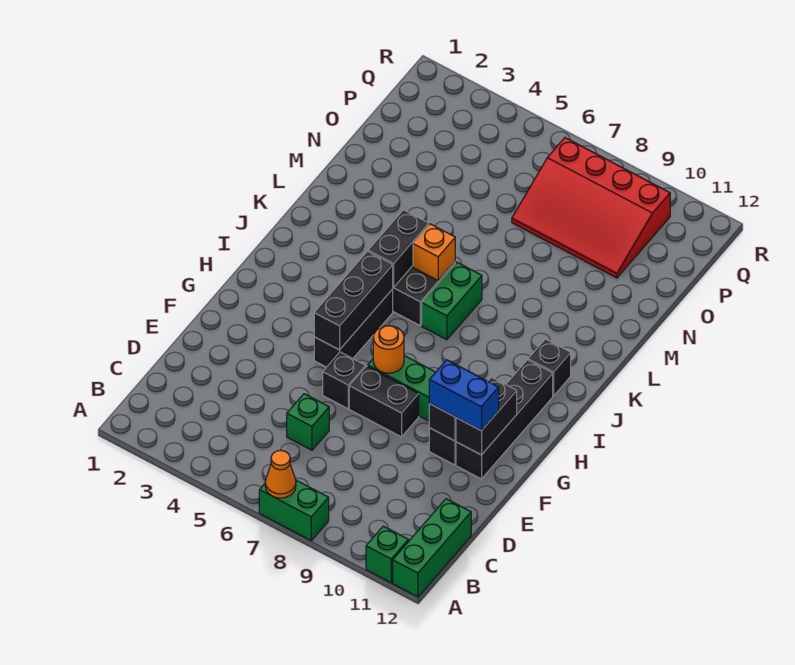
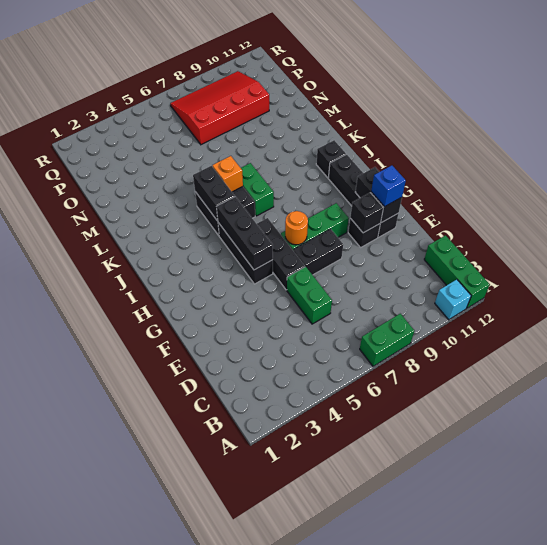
orange cone A7 level 2 -> none
green brick A11 level 1 -> cyan brick A11 level 1
green brick D6 level 1 -> green brick D6:E6 level 1
black brick F6 level 1 -> black brick F6:H6 level 1
blue brick F10:F11 level 3 -> blue brick F11 level 3
red slope O7:Q10 level 1 top Q -> red slope O7:Q10 level 1 top O

